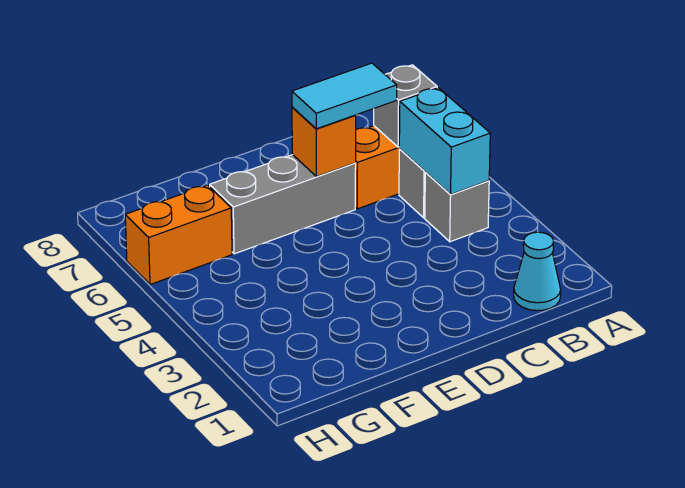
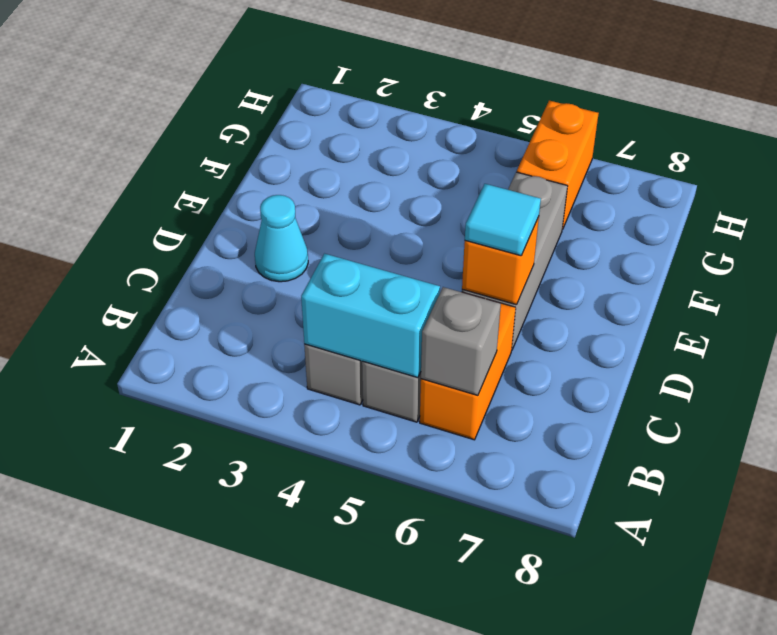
cyan cone B1 level 1 -> cyan cone D2 level 1
cyan tile C6:D6 level 3 -> cyan tile D6 level 3

